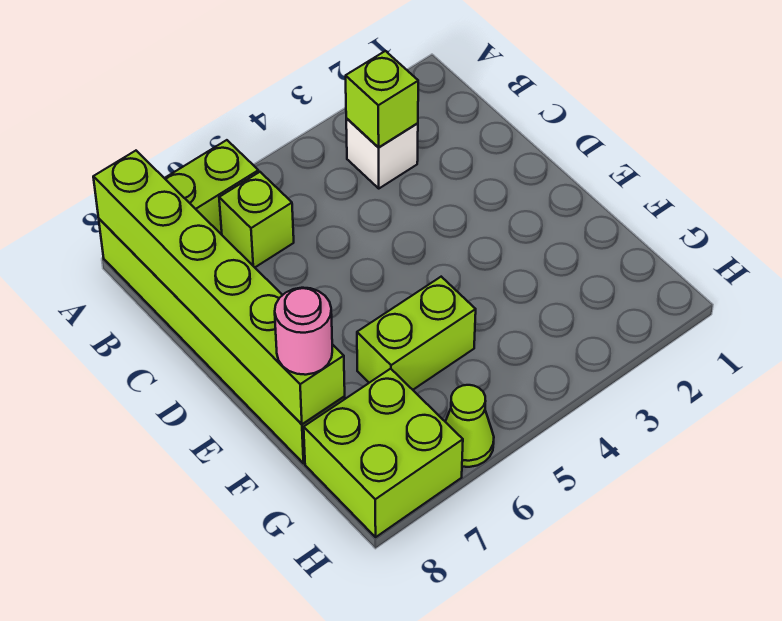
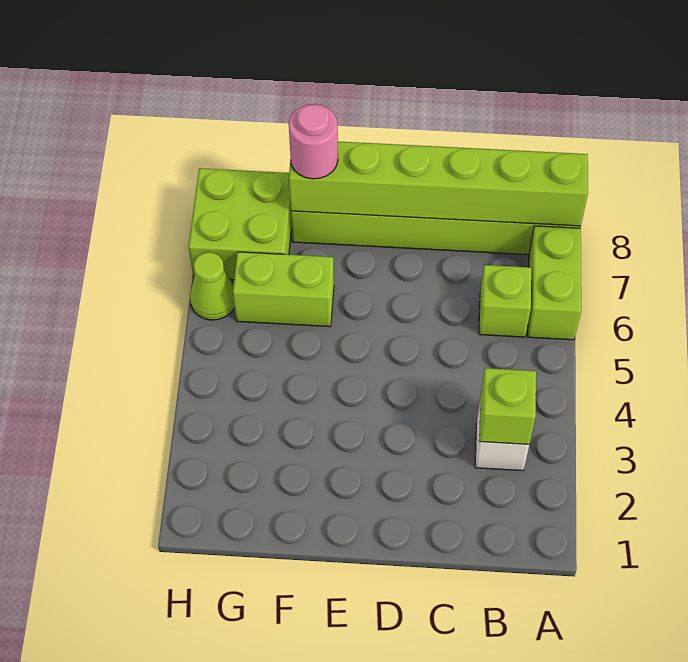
lime brick F5:F6 level 1 -> lime brick F6:G6 level 1

